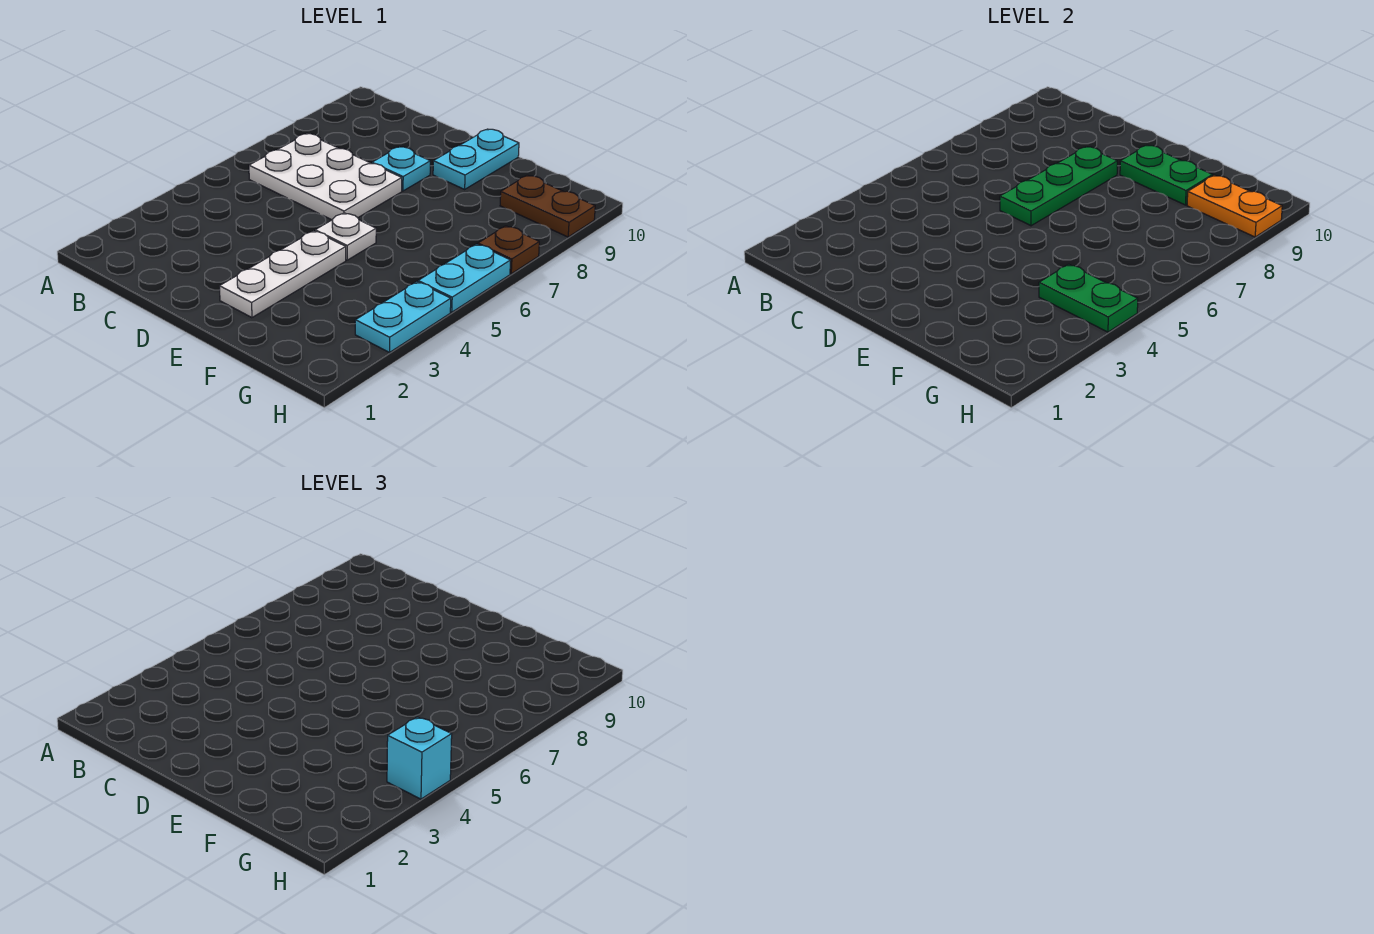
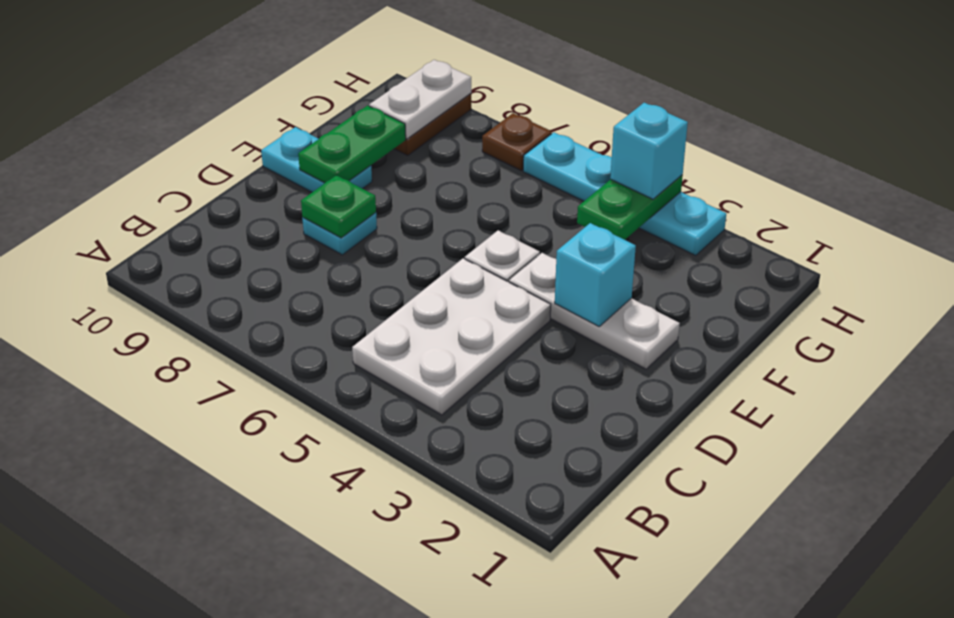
white plate B6:D7 level 1 -> white plate B4:D5 level 1
green plate D6:D8 level 2 -> green plate D8 level 2
none -> cyan brick E3 level 2
orange plate G9:H9 level 2 -> white plate G9:H9 level 2

